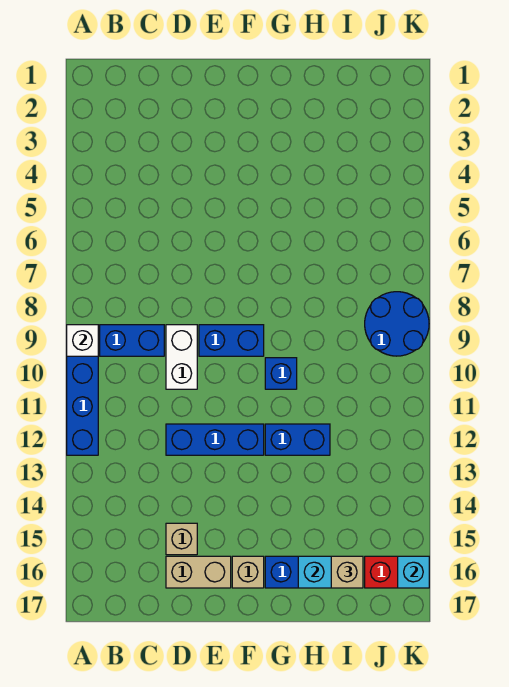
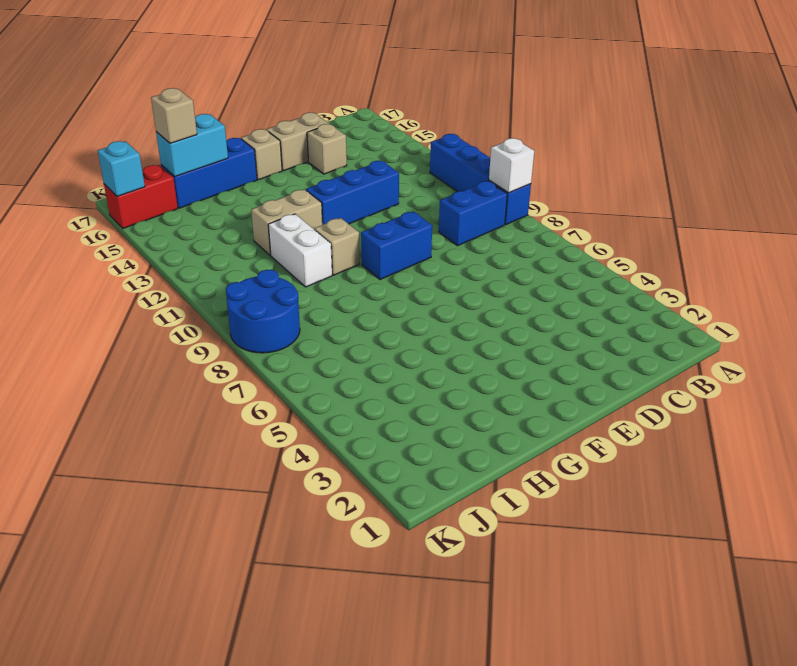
white brick D9:D10 level 1 -> white brick H10:H11 level 1
blue brick G10 level 1 -> tan brick G10 level 1
blue brick G12:H12 level 1 -> tan brick G12:H12 level 1

